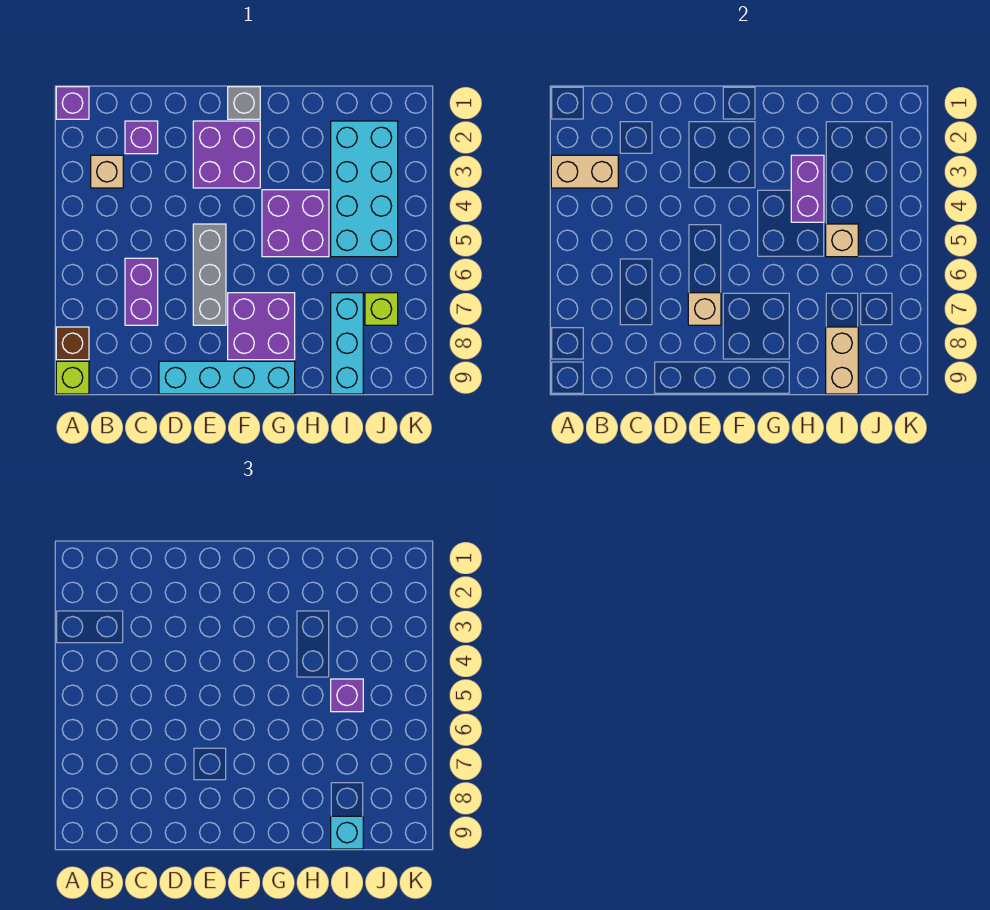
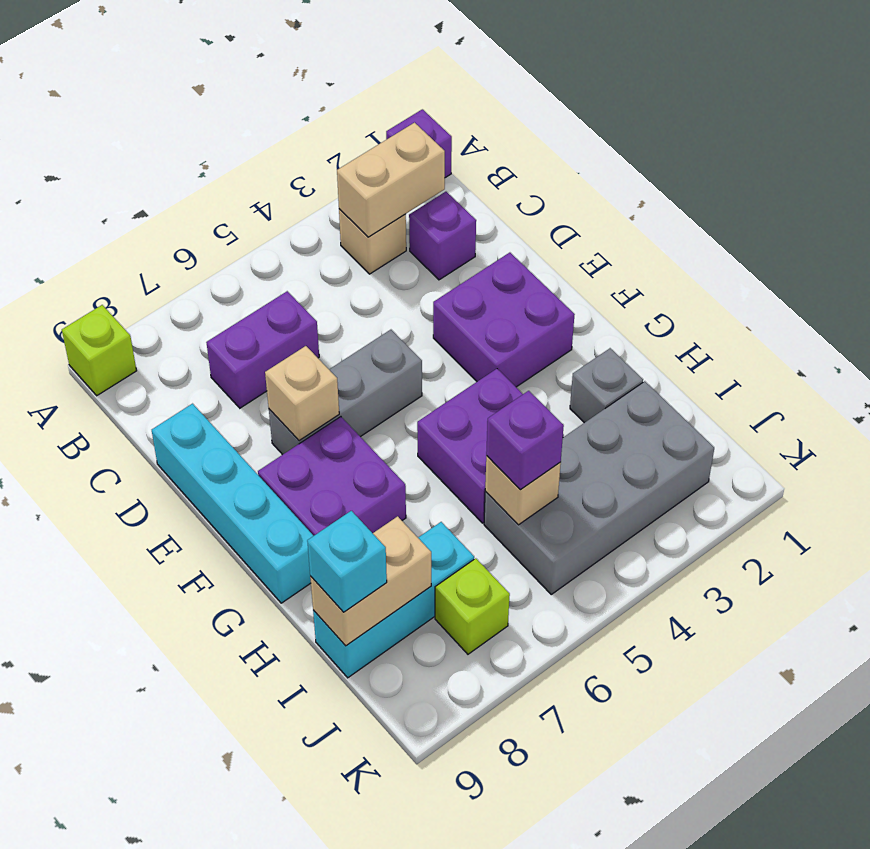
tan brick A3:B3 level 2 -> tan brick B2:B3 level 2
brown brick A8 level 1 -> none
grey brick F1 level 1 -> grey brick H2 level 1
purple brick H3:H4 level 2 -> none
cyan brick I2:J5 level 1 -> grey brick I2:J5 level 1

